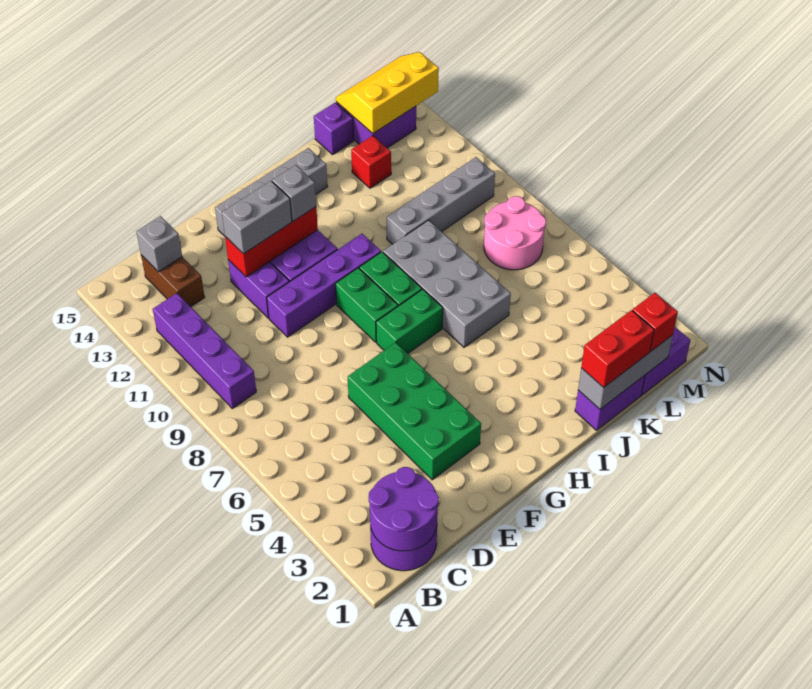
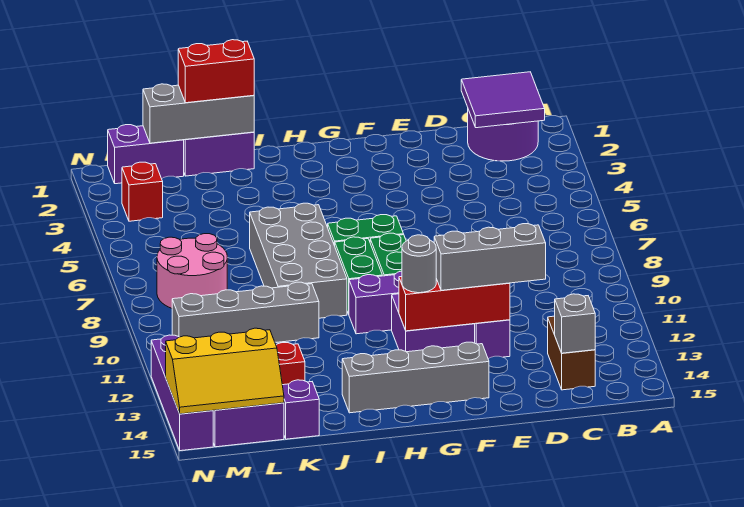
purple round brick B1:C2 level 2 -> purple tile B1:C2 level 2
purple brick B9:B12 level 1 -> purple brick N12:N15 level 1
green brick E3:F6 level 1 -> none
grey brick E12:F12 level 3 -> grey brick D12:F12 level 3
grey brick G12 level 3 -> grey round brick G12 level 3
red brick L1 level 3 -> red brick M3 level 1

